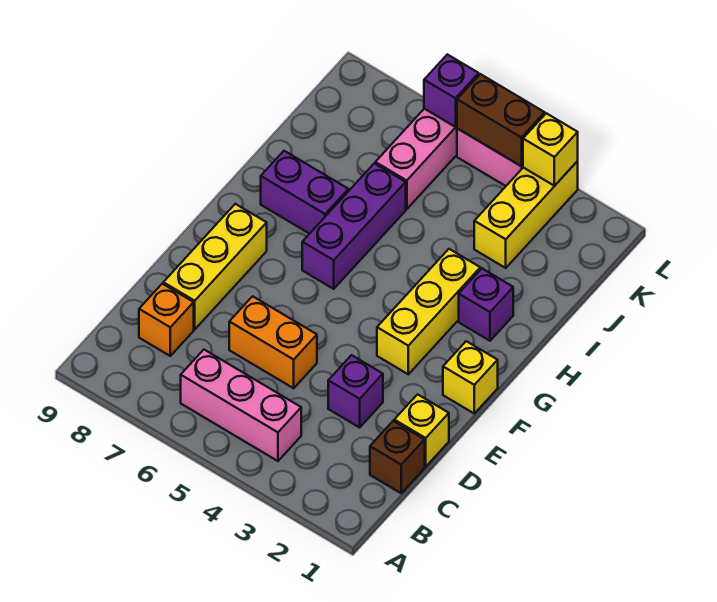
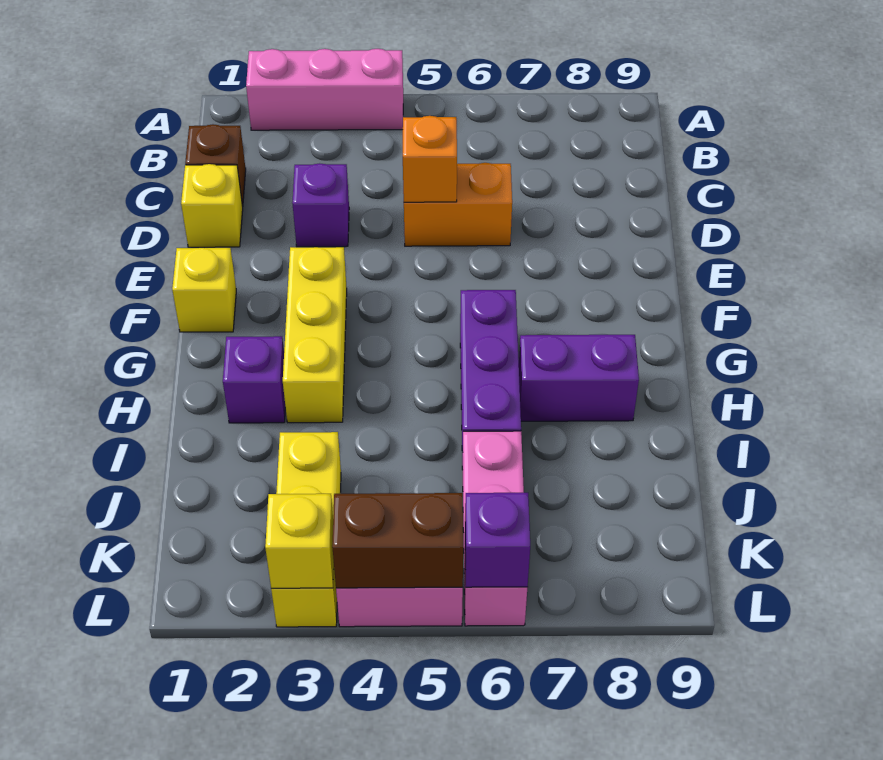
pink brick B4:B6 level 1 -> pink brick A2:A4 level 1
orange brick C8 level 1 -> orange brick D5 level 2
yellow brick D8:F8 level 1 -> none

